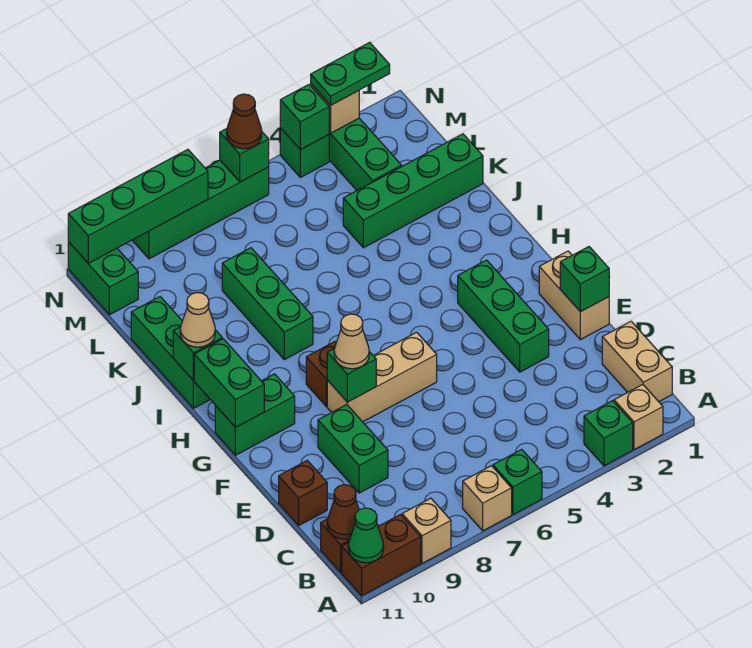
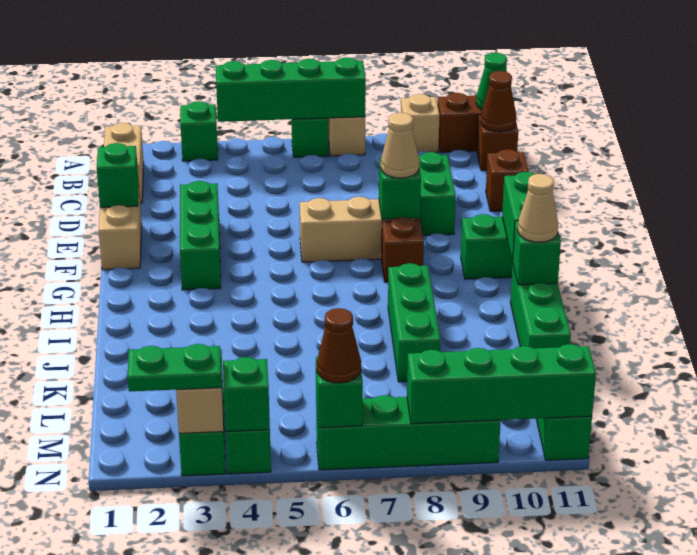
tan brick A2 level 1 -> none
green brick K1:K4 level 1 -> green brick A4:A7 level 2

